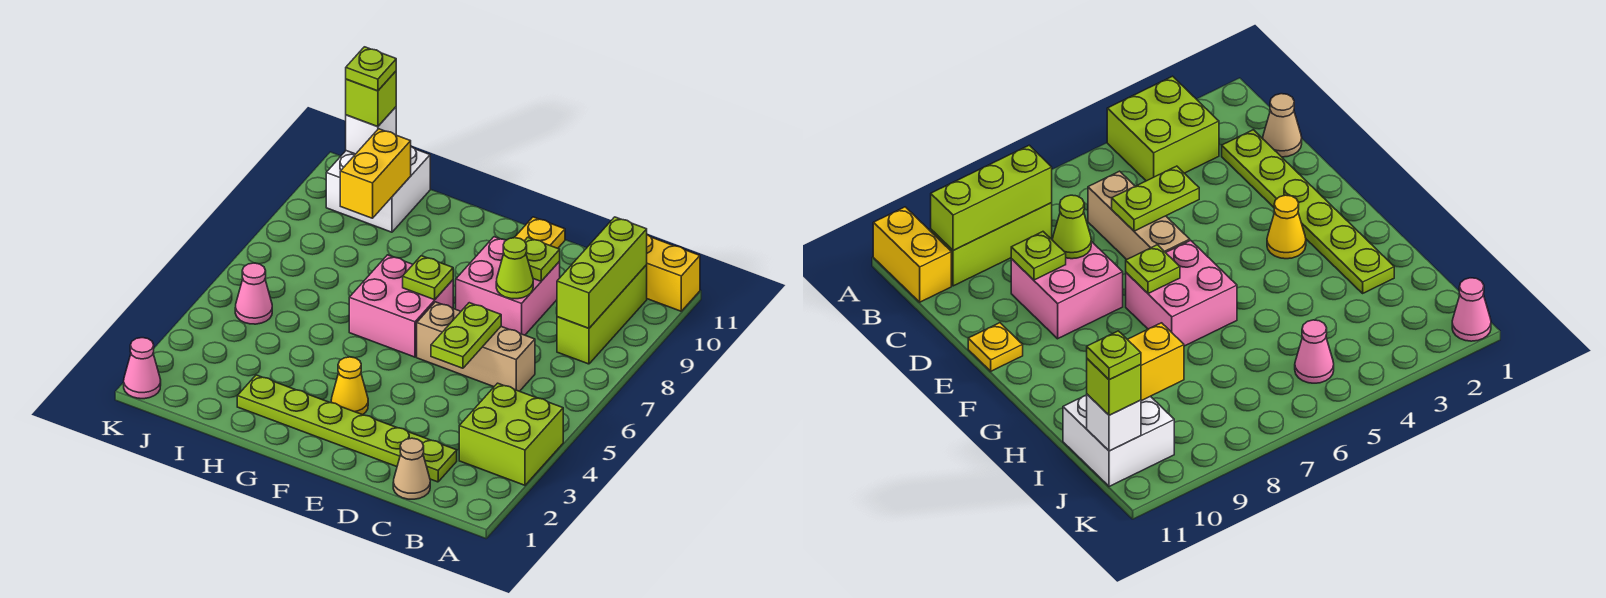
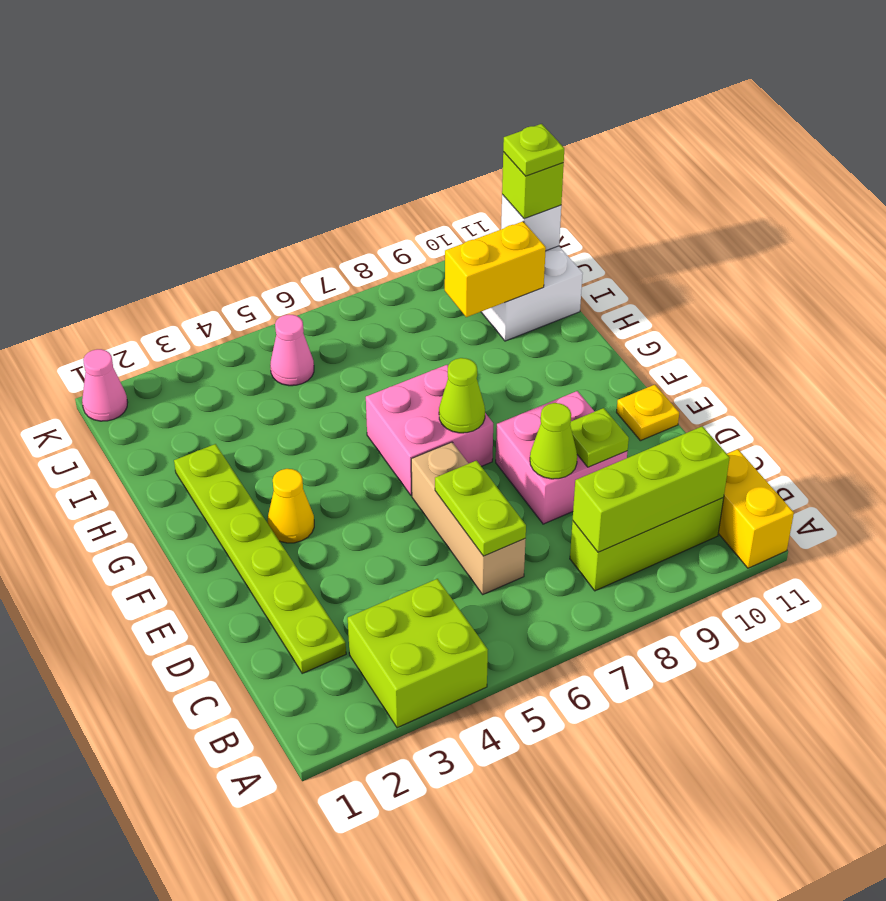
tan cone C1 level 1 -> none
lime plate D5:D6 level 2 -> lime plate C6:D6 level 2
lime plate F7 level 2 -> lime cone F7 level 2

